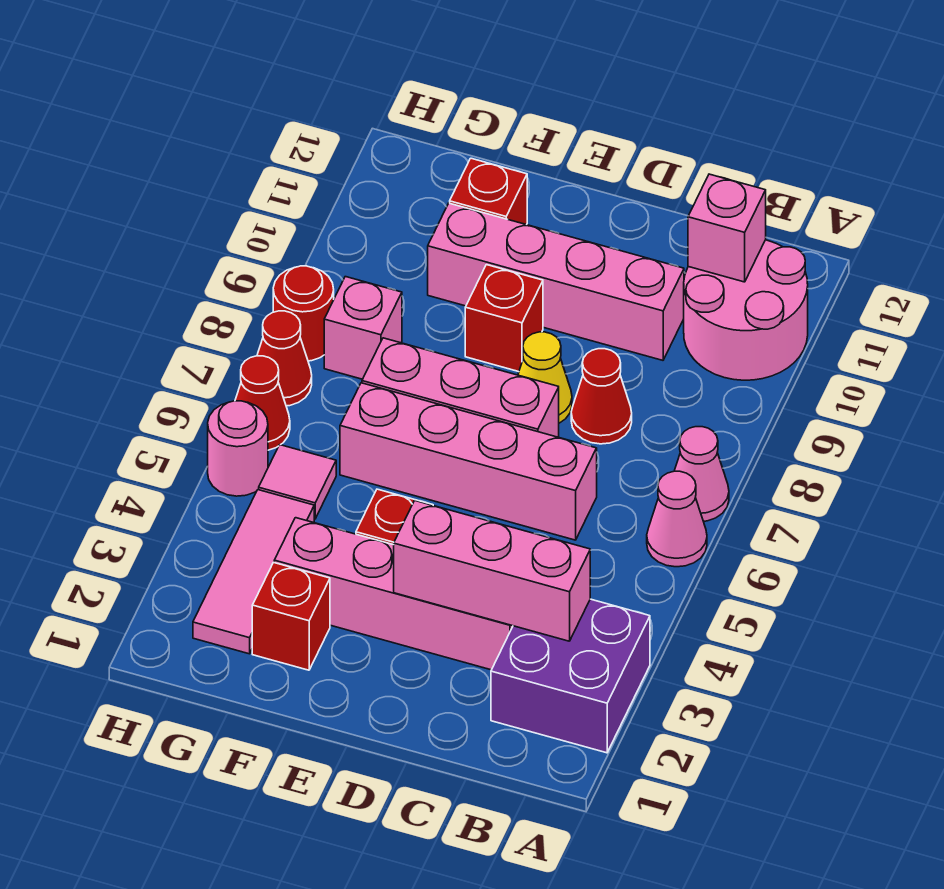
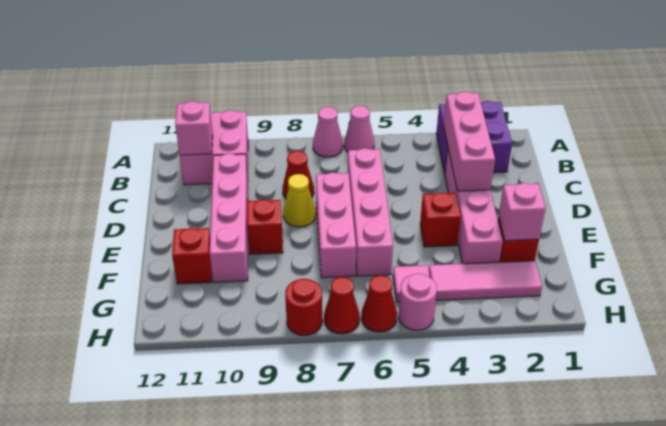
pink round brick A10:B11 level 1 -> pink brick A10:B11 level 1
pink brick G8 level 1 -> pink brick F2 level 2

